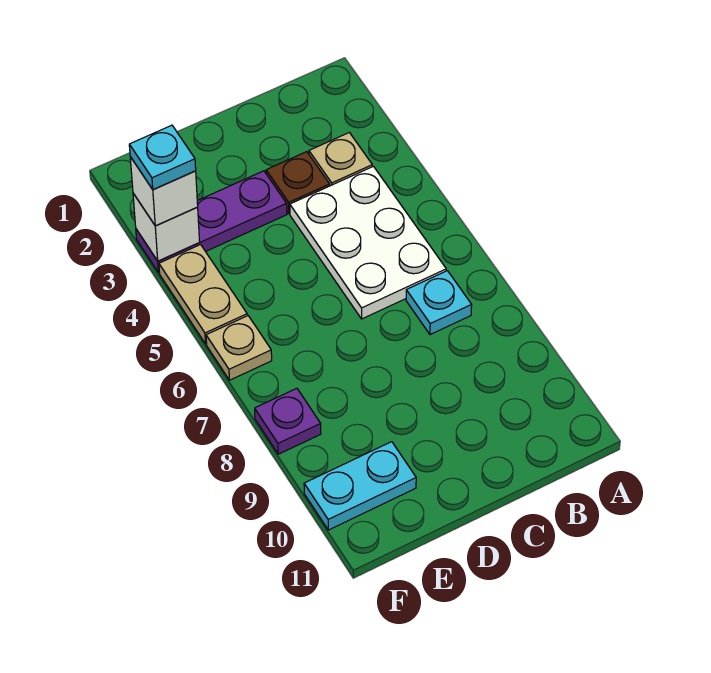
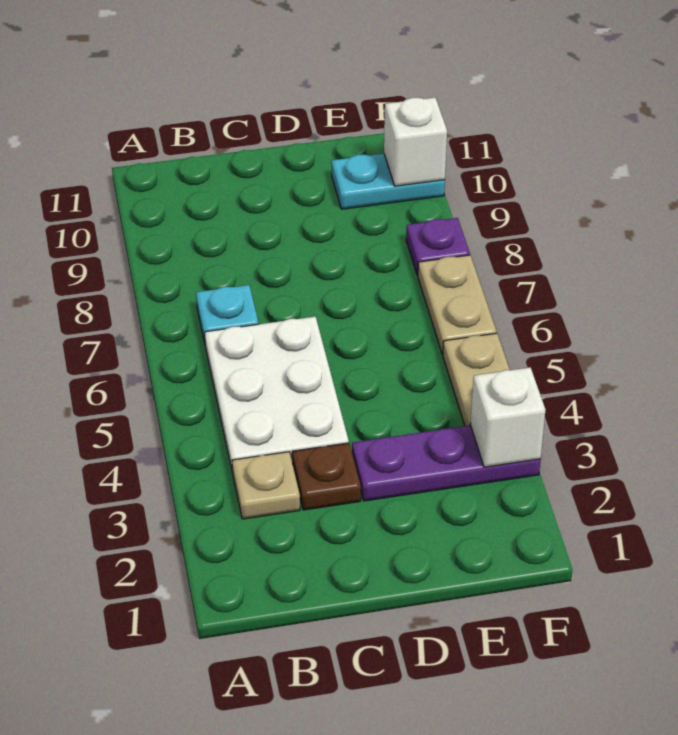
white brick F3 level 3 -> white brick F10 level 2
cyan plate F3 level 4 -> none
tan plate F6 level 1 -> tan plate F6:F7 level 1

